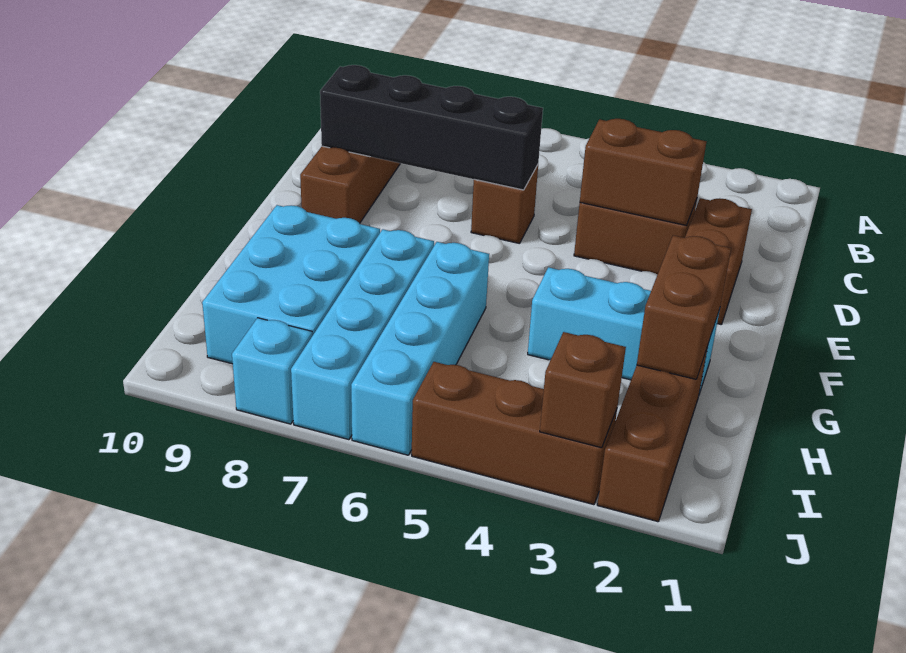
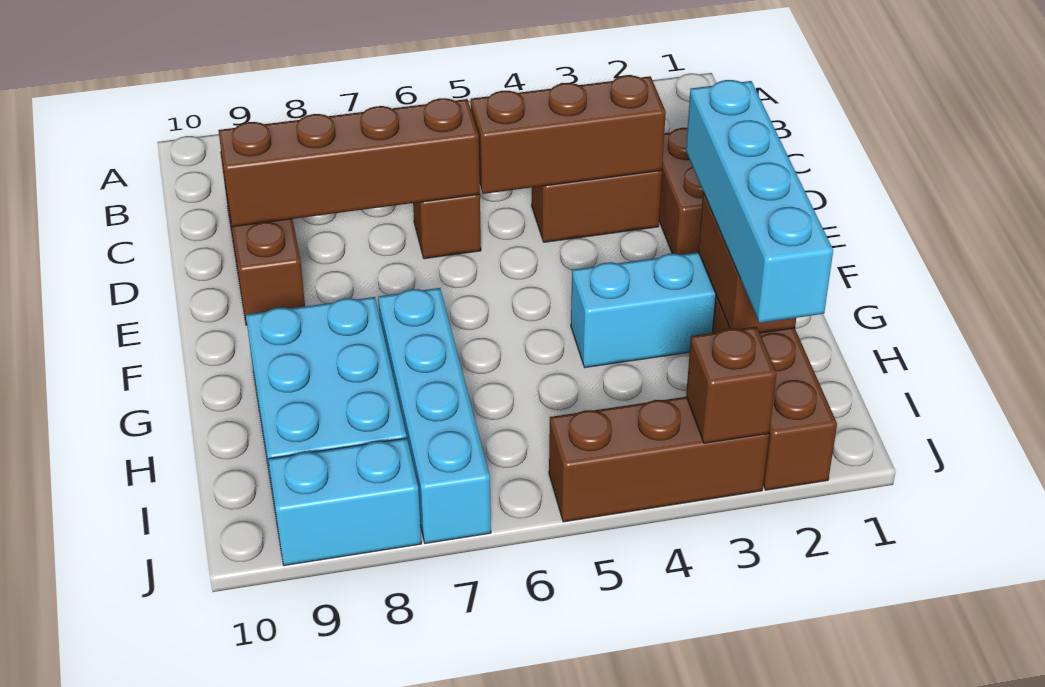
brown brick D3:D4 level 2 -> brown brick D3:D5 level 2
black brick D6:D9 level 2 -> brown brick D6:D9 level 2
cyan brick G6:J6 level 1 -> cyan brick F2:I2 level 3
cyan brick J8 level 1 -> cyan brick J8:J9 level 1

